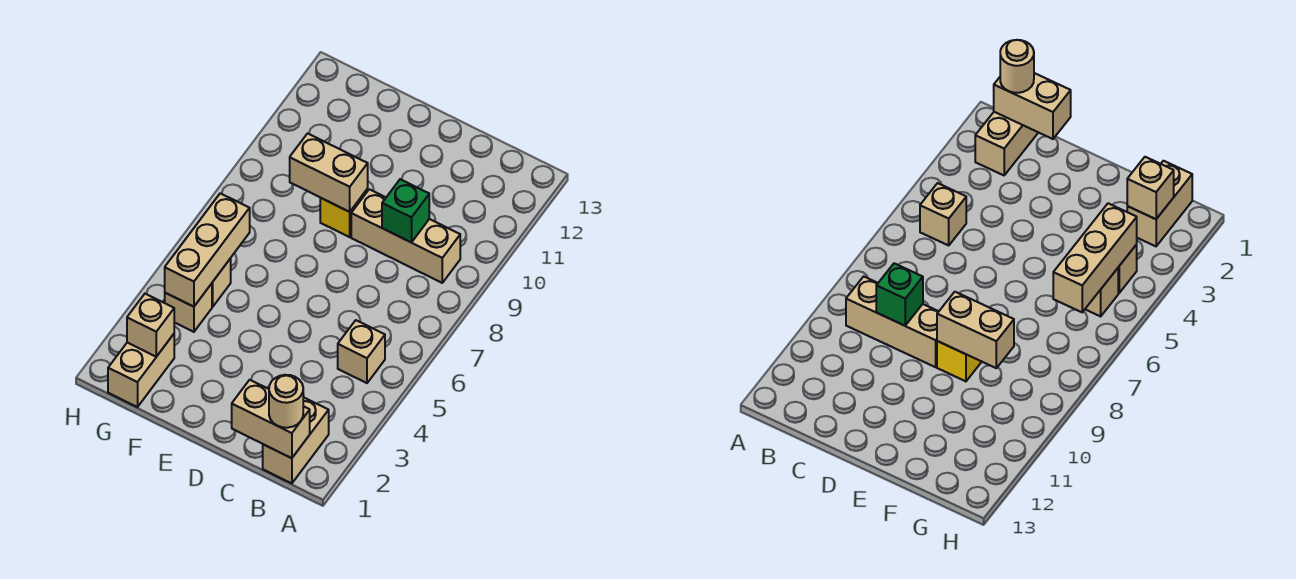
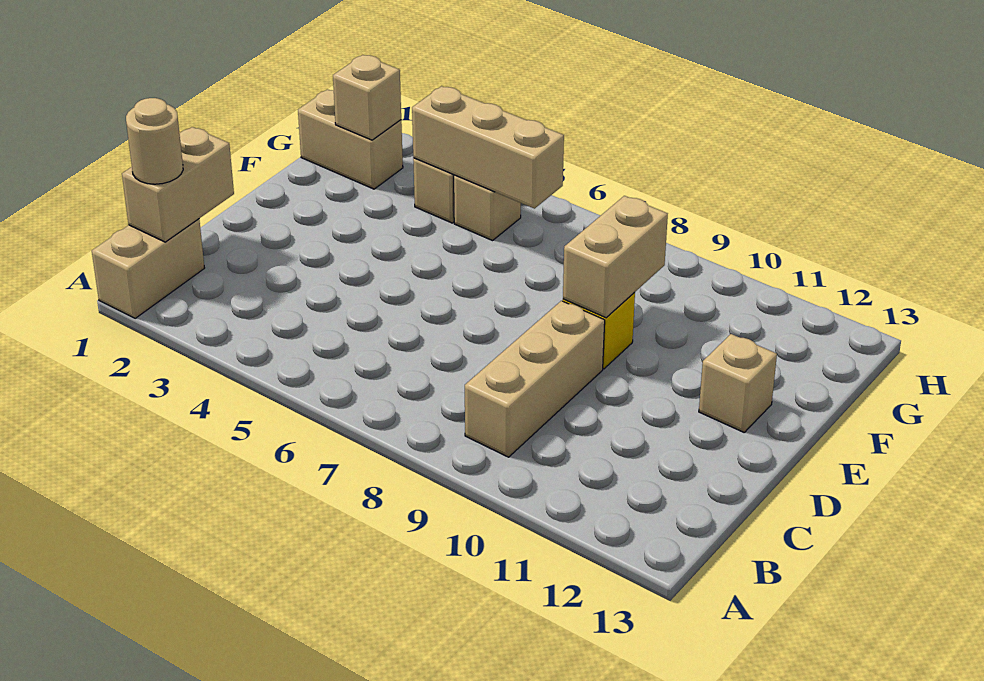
tan brick B1:B2 level 1 -> tan brick A1:B1 level 1
tan brick B5 level 1 -> tan brick E12 level 1
green brick C9 level 2 -> none

